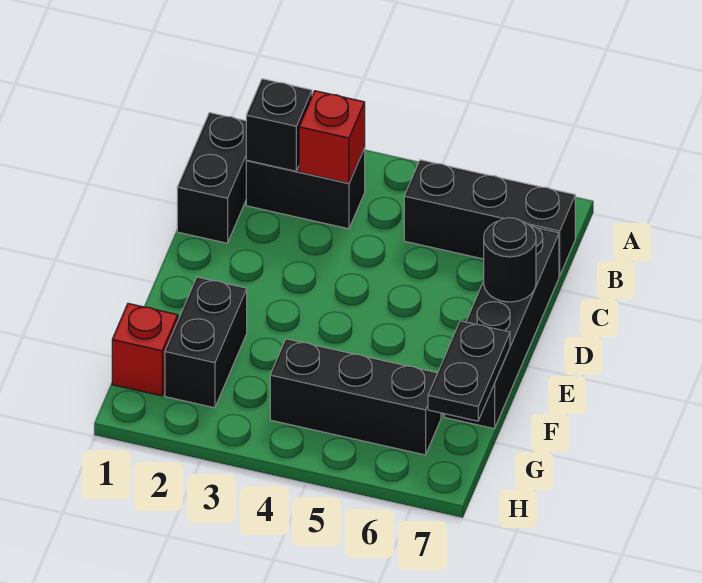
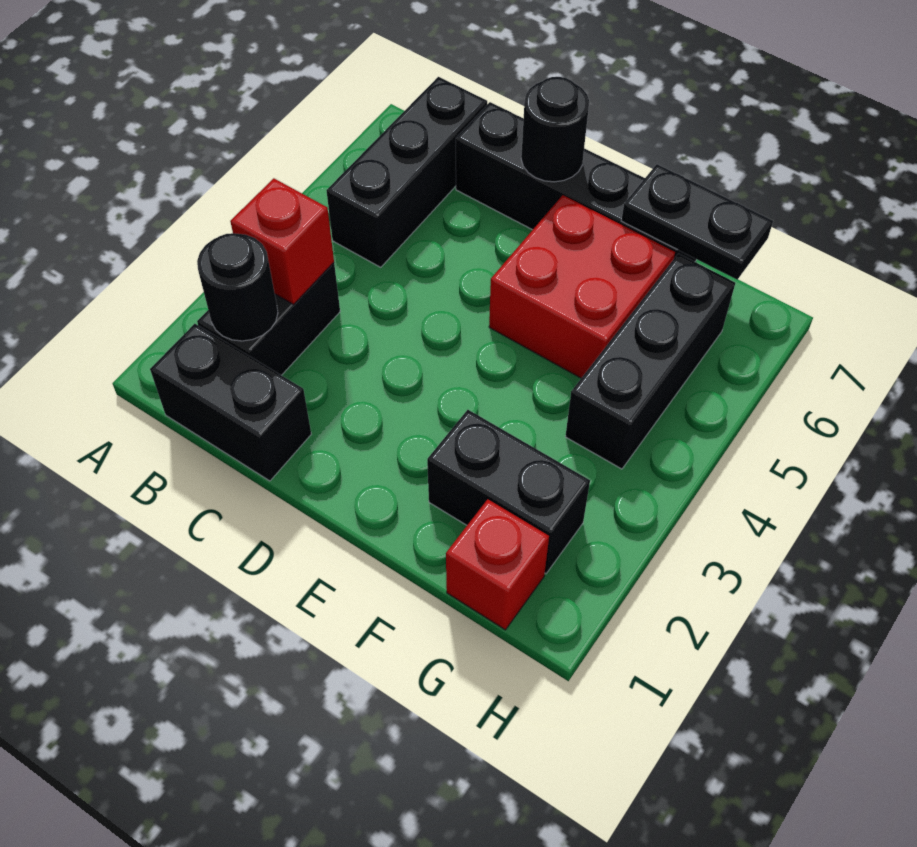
black brick B2 level 2 -> black round brick B2 level 2
none -> red brick E5:F6 level 1

